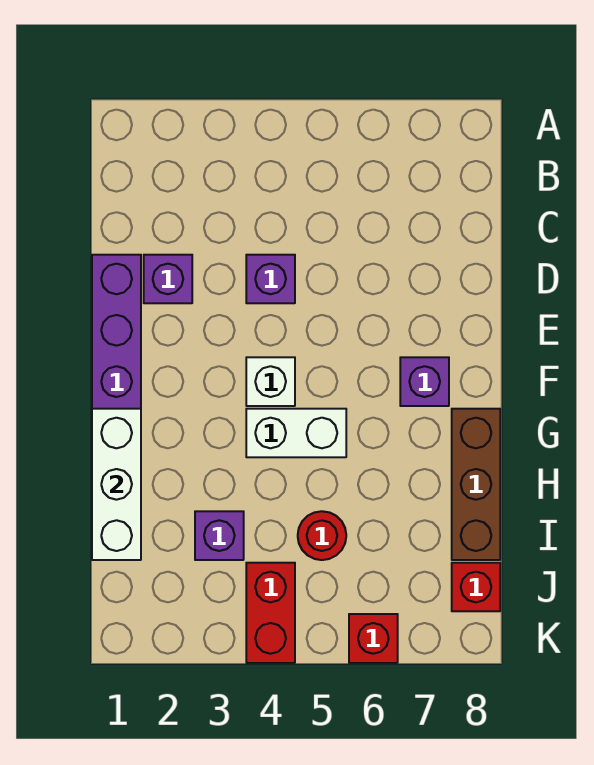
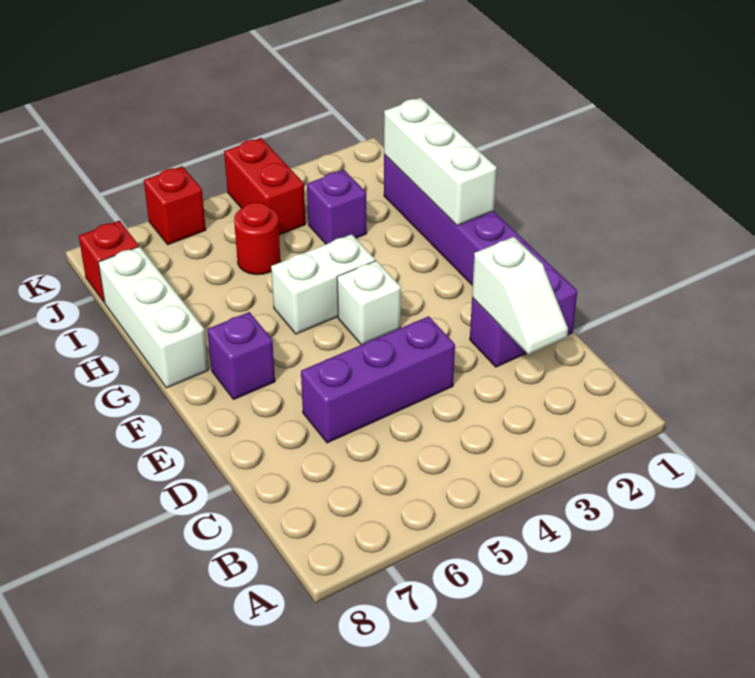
none -> white slope C2:D2 level 2 top D
purple brick D4 level 1 -> purple brick D4:D6 level 1
brown brick G8:I8 level 1 -> white brick G8:I8 level 1

